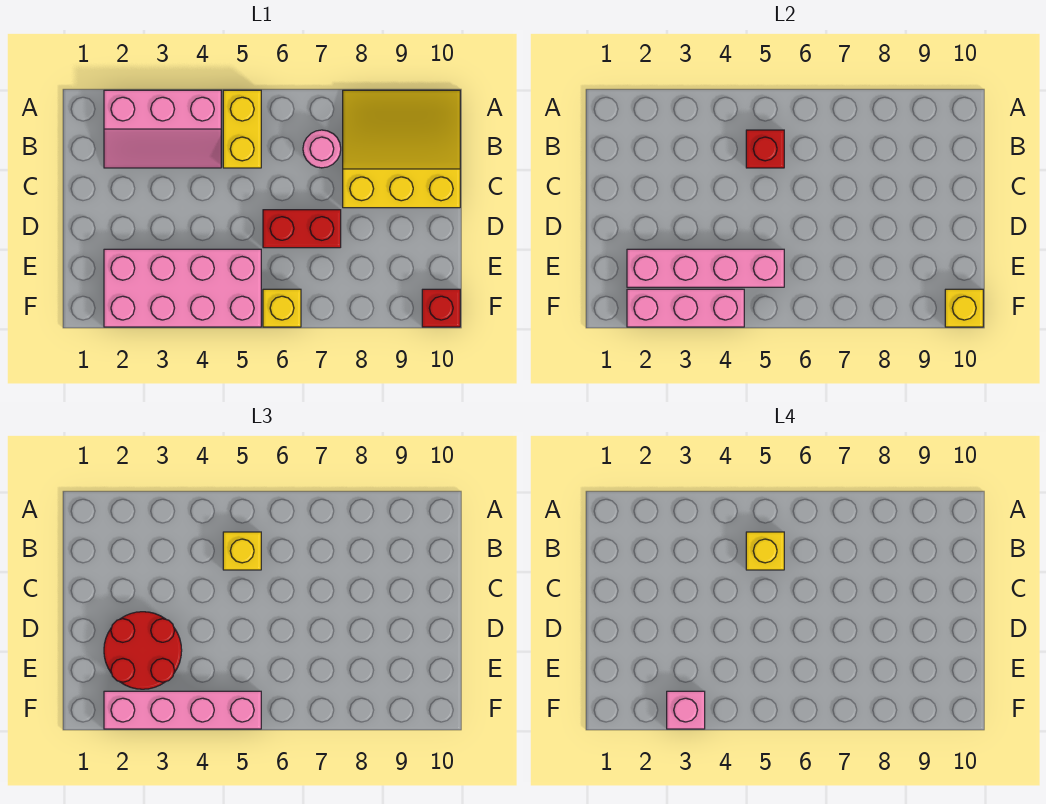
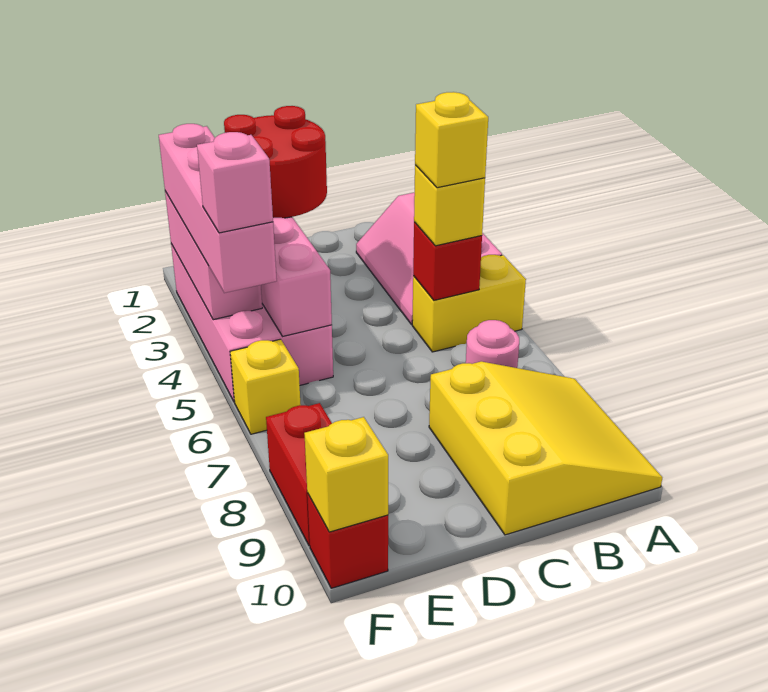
red brick D6:D7 level 1 -> red brick F8:F9 level 1
pink brick F3 level 4 -> pink brick F5 level 4

